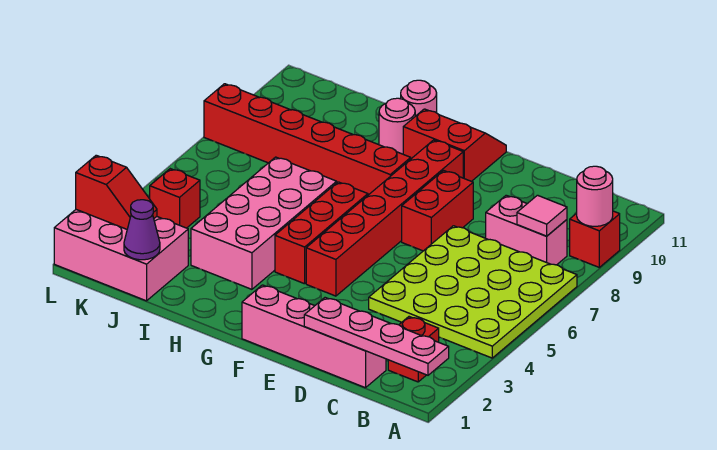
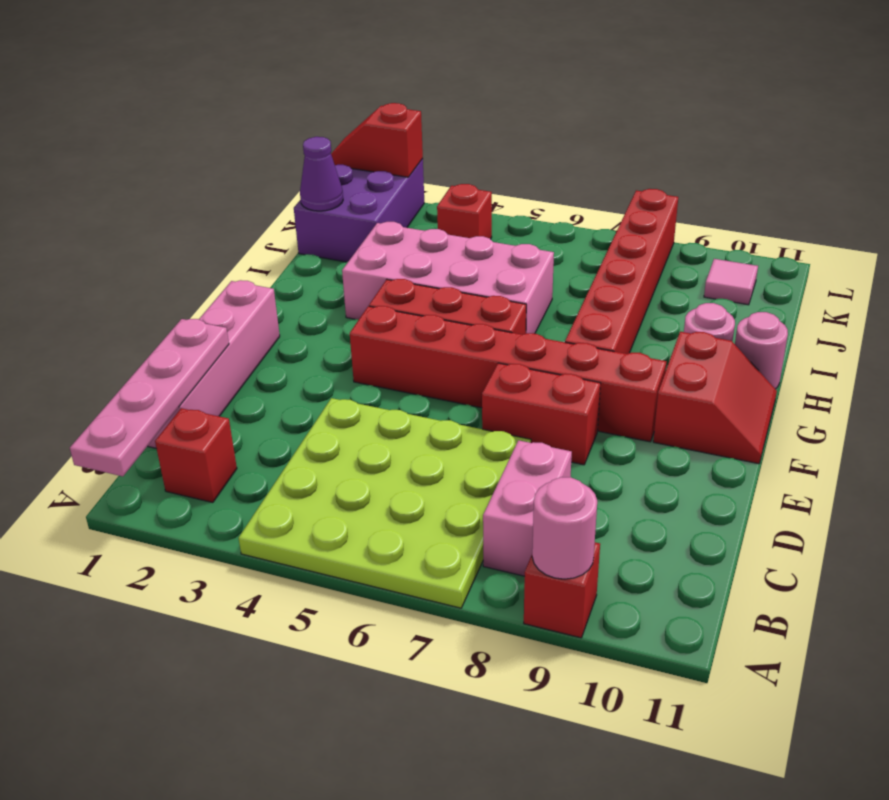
pink tile B8 level 2 -> pink tile K10 level 1
pink brick J1:L2 level 1 -> purple brick J1:L2 level 1
red slope K2:L2 level 2 top L -> red slope L1:L2 level 2 top 2

